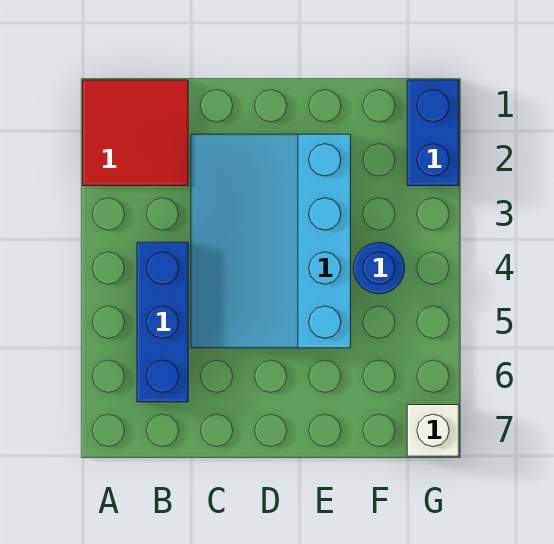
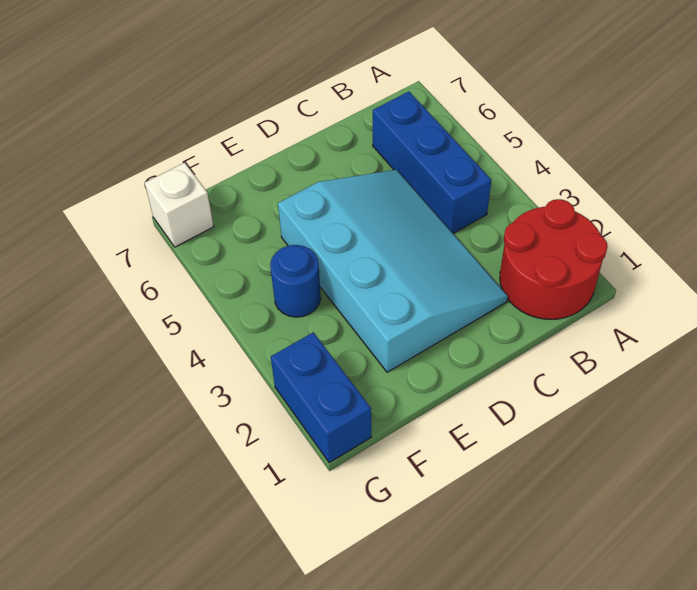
red tile A1:B2 level 1 -> red round brick A1:B2 level 1

